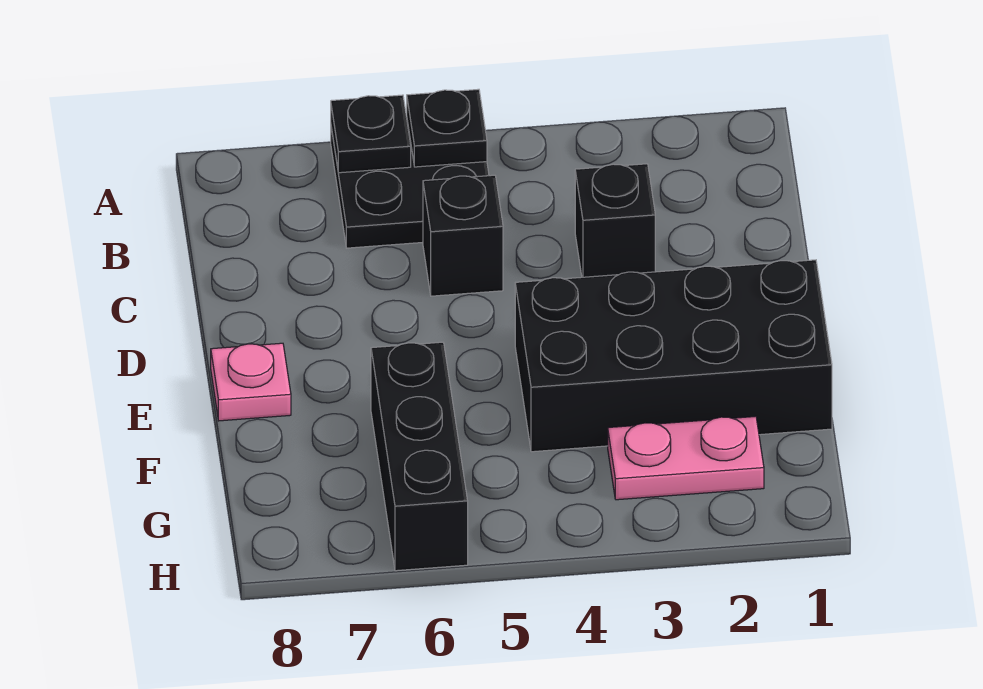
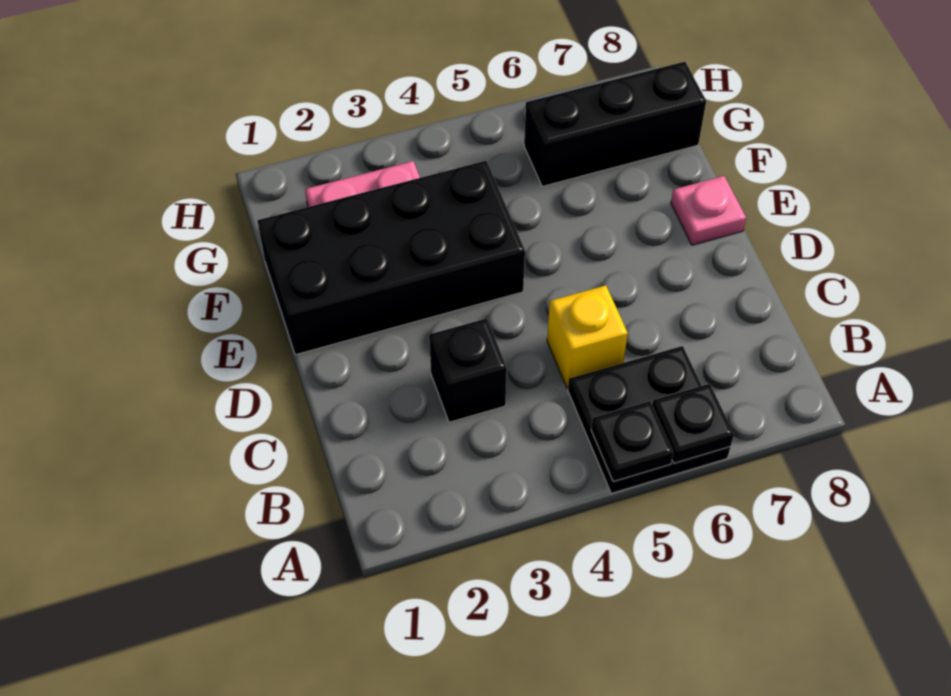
black brick C5 level 1 -> yellow brick C5 level 1
black brick F6:H6 level 1 -> black brick G6:G8 level 1

